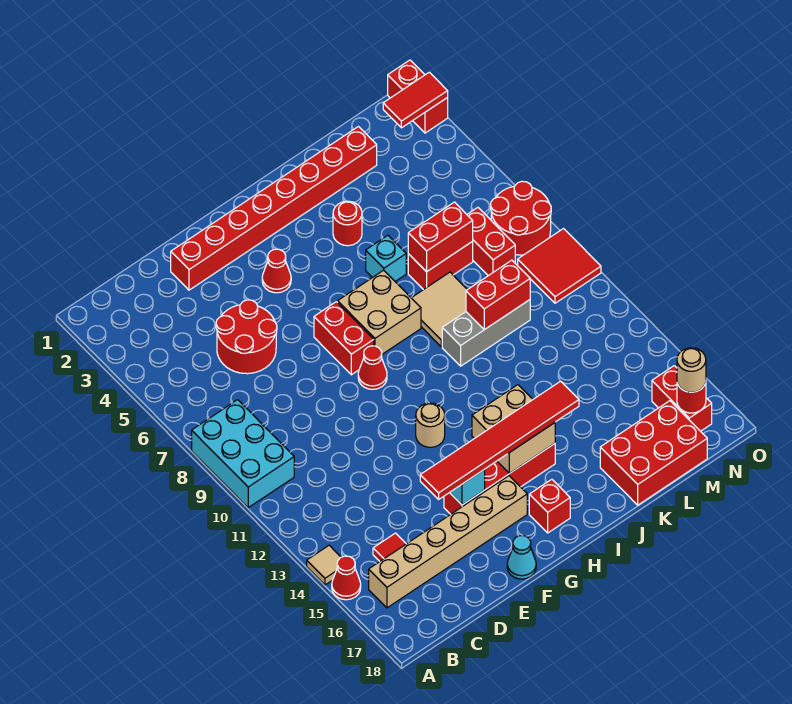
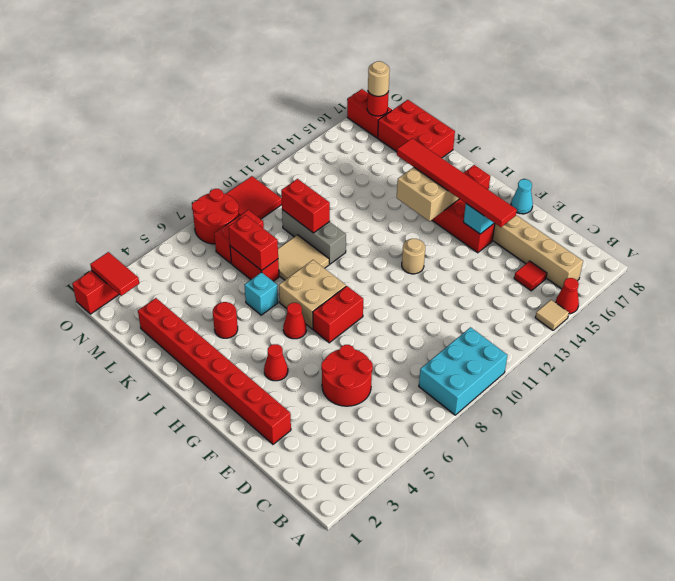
red cone G9 level 1 -> red cone H6 level 1
red brick N16:N17 level 1 -> red brick N17:O17 level 1

